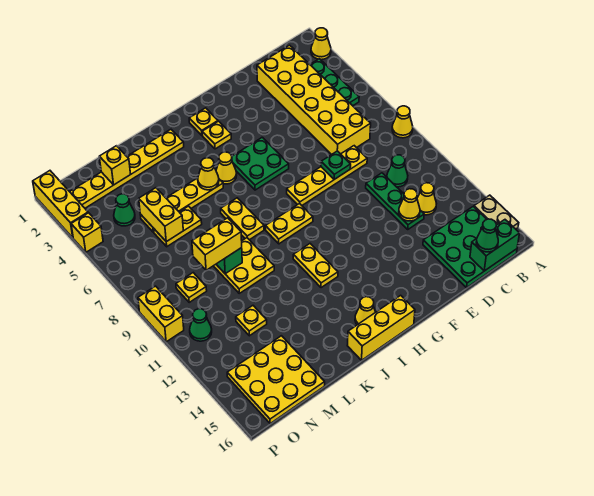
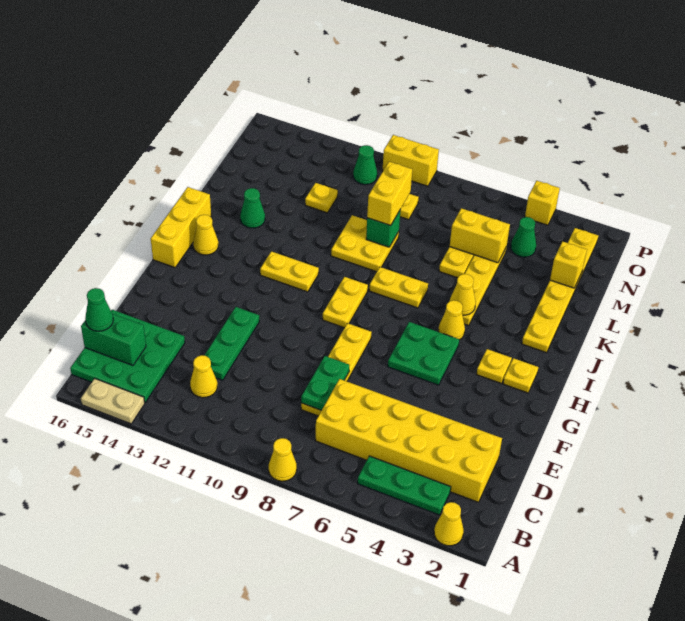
green brick B16:C16 level 2 -> green brick C15:C16 level 2
green cone C10 level 1 -> green cone K14 level 1
green plate D10:D12 level 1 -> green plate D12:F12 level 1
yellow cone D12 level 2 -> none
green plate E8 level 2 -> green plate D8:E8 level 2
yellow plate M14:O16 level 1 -> none
yellow brick P1:P3 level 1 -> none

